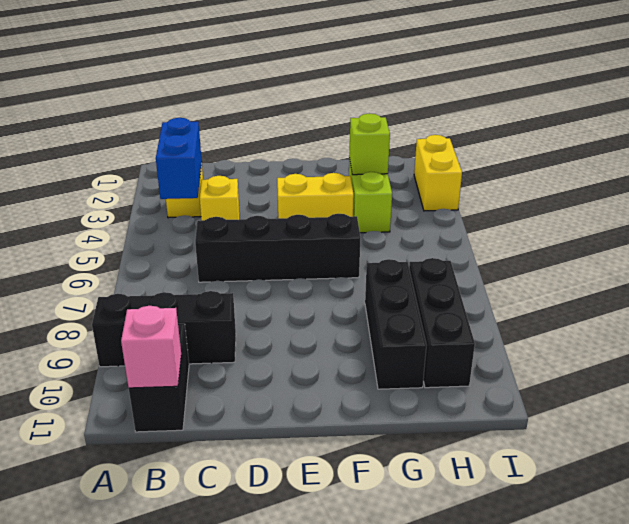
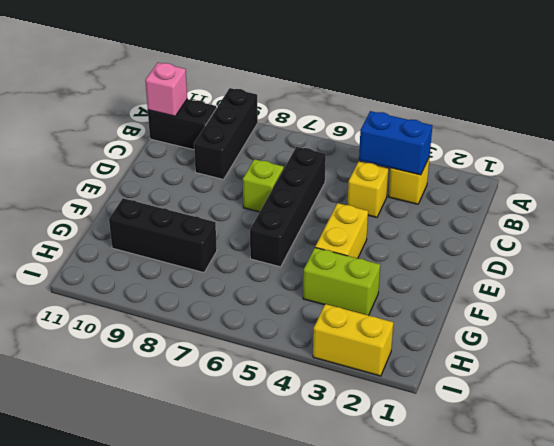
lime brick G3 level 2 -> lime brick D7 level 1
black brick H8:H10 level 1 -> none

